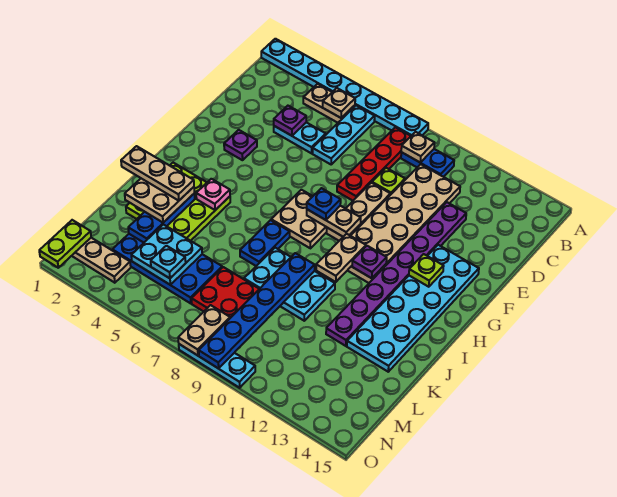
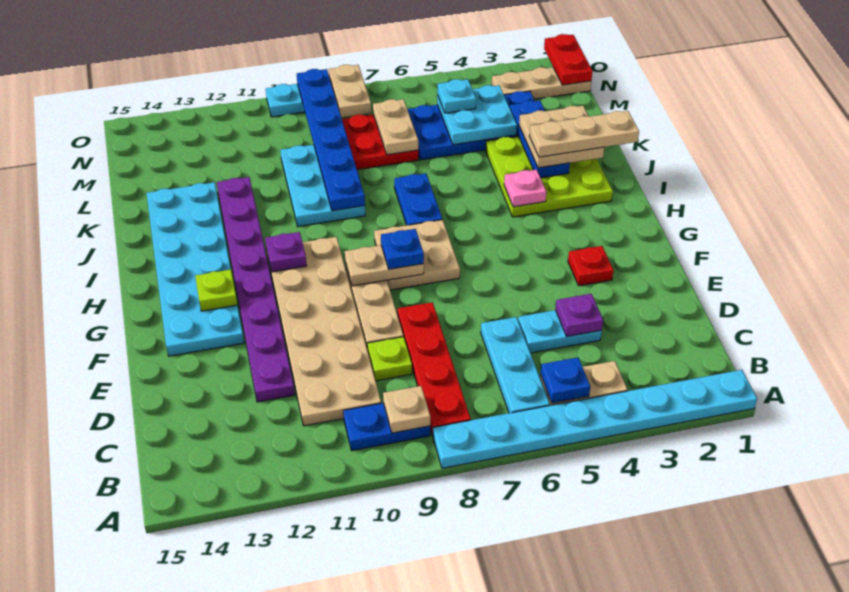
tan plate B5 level 2 -> blue plate B5 level 2
purple plate F3 level 1 -> red plate F3 level 1
tan plate H10:I10 level 2 -> tan plate L7:M7 level 2
cyan plate J8:K10 level 1 -> cyan plate J9:L10 level 1
lime plate N1:O1 level 2 -> red plate N1:O1 level 2

